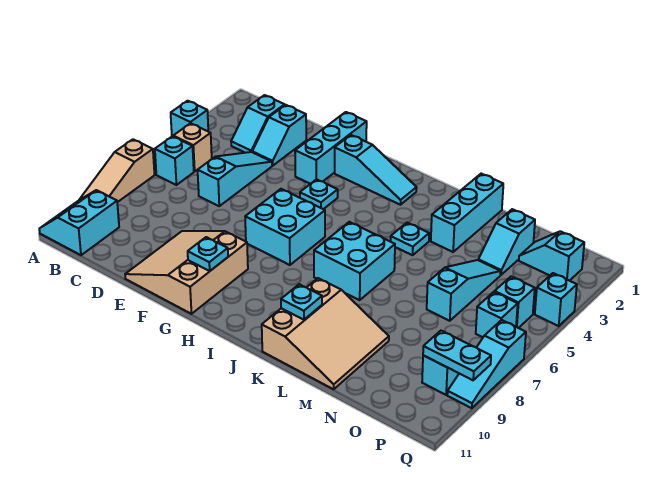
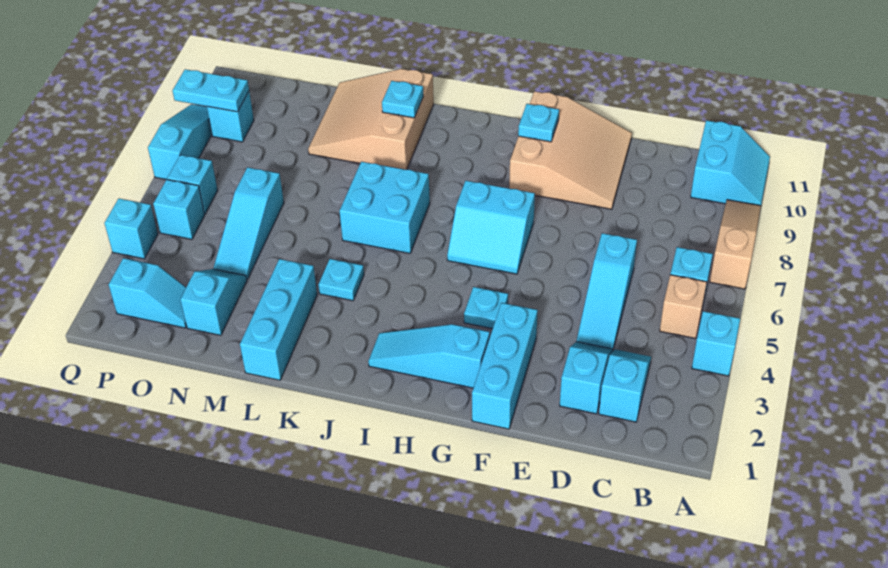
cyan brick G6:H7 level 1 -> cyan slope G6:H7 level 1 top 7

